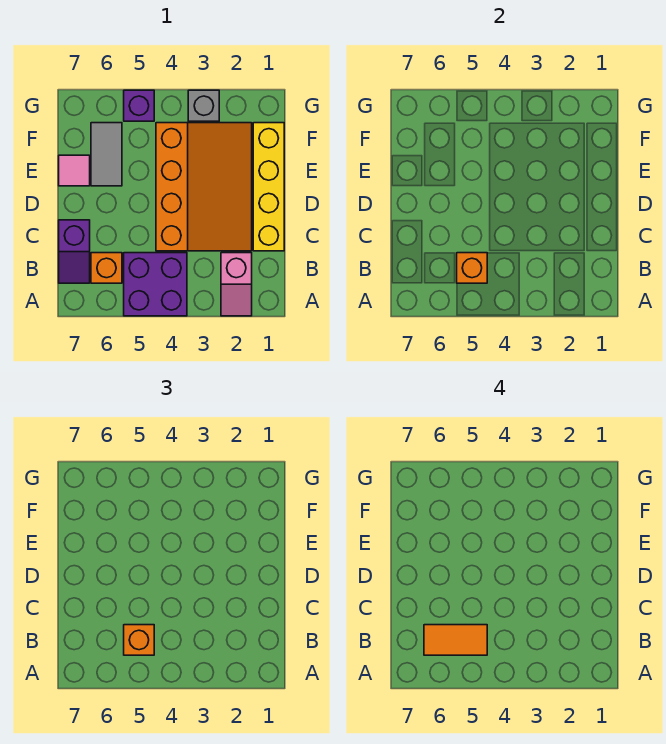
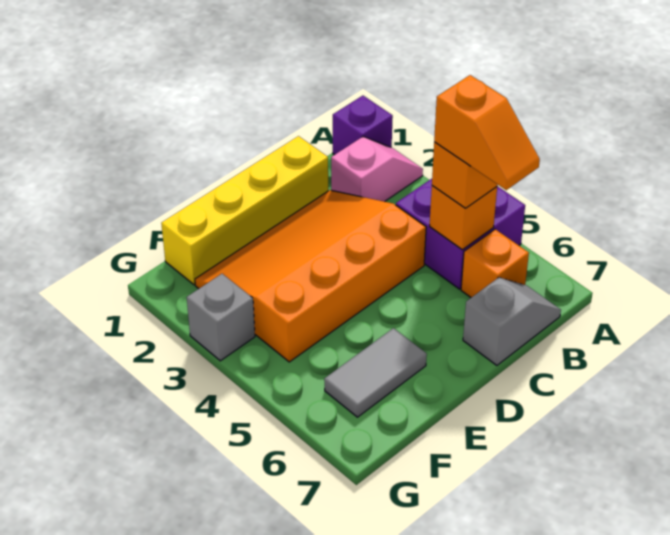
orange tile B5:B6 level 4 -> orange slope B5:B6 level 4 top 5
purple slope B7:C7 level 1 top C -> grey slope B7:C7 level 1 top C
pink tile E7 level 1 -> none
purple brick G5 level 1 -> purple brick A1 level 1

